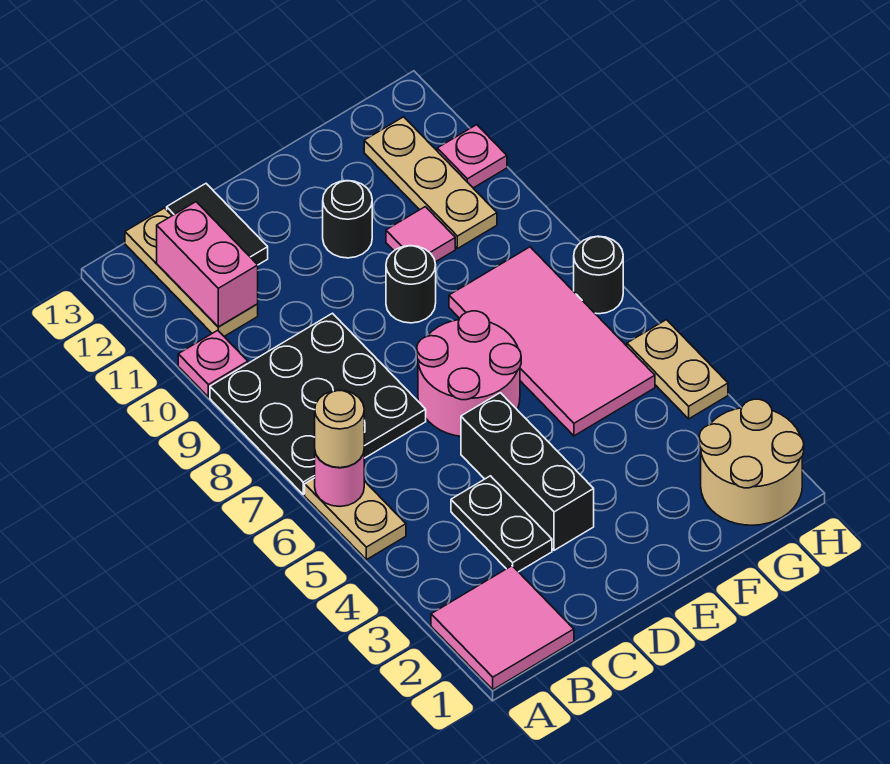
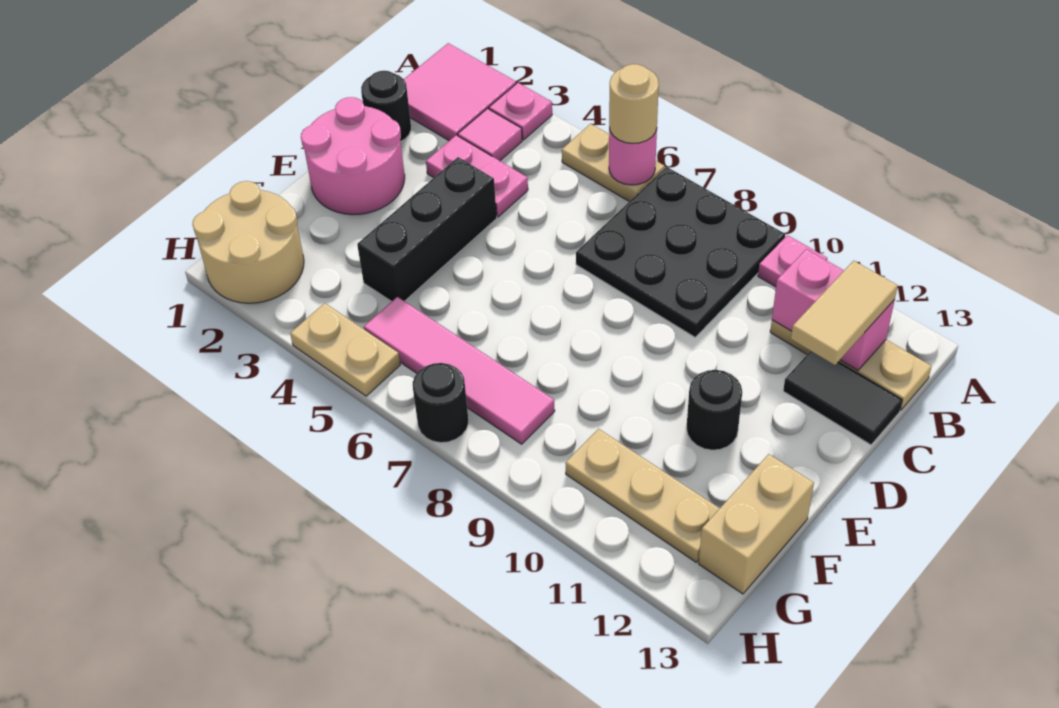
none -> tan tile B12:C12 level 3
black plate C3:C4 level 1 -> pink plate C3:C4 level 1
black brick D3:D5 level 1 -> black brick D4:F4 level 1
pink round brick D6:E7 level 1 -> pink round brick D1:E2 level 1
black round brick E9 level 1 -> black round brick C1 level 1
pink tile F5:G8 level 1 -> pink tile G5:G8 level 1
pink tile F10 level 1 -> pink tile B3 level 1
none -> tan brick F13:G13 level 1
pink plate H11 level 1 -> pink plate A3 level 1

